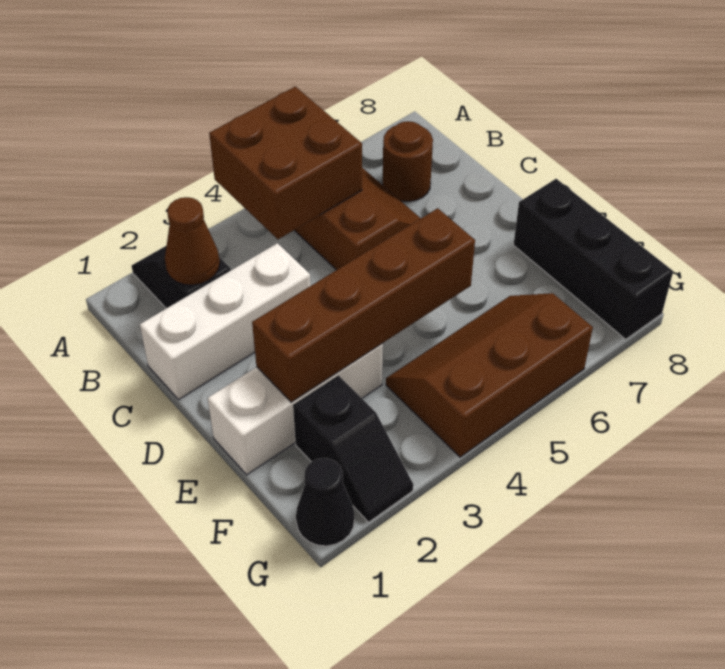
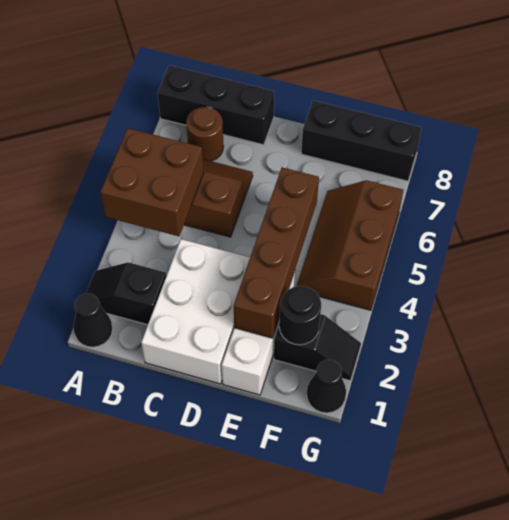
none -> black cone A1 level 1
none -> black brick A8:C8 level 1
brown cone B2 level 2 -> none
white brick C1:C3 level 1 -> white brick C1:D3 level 1
none -> black round brick F2 level 2

